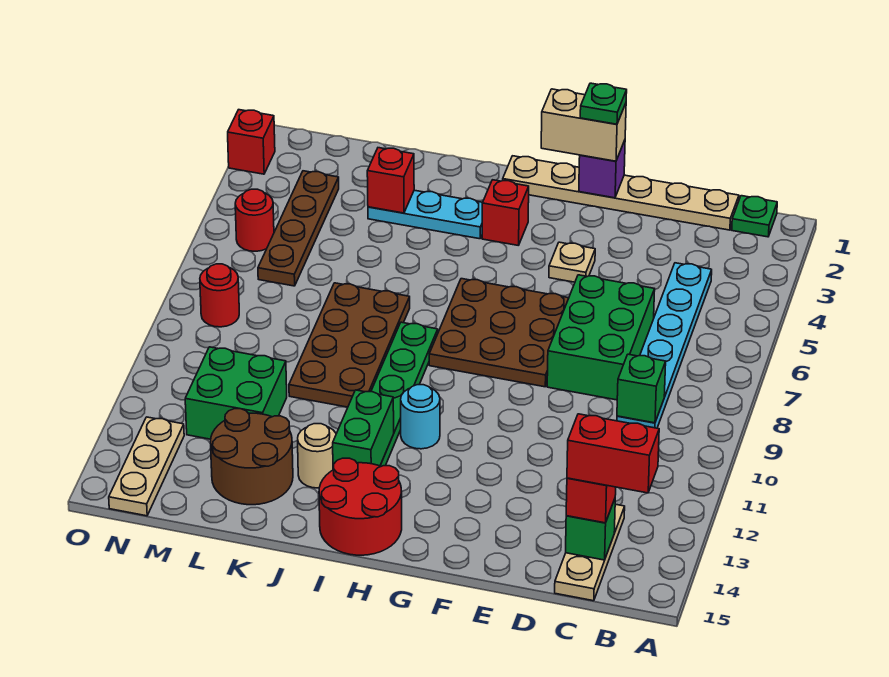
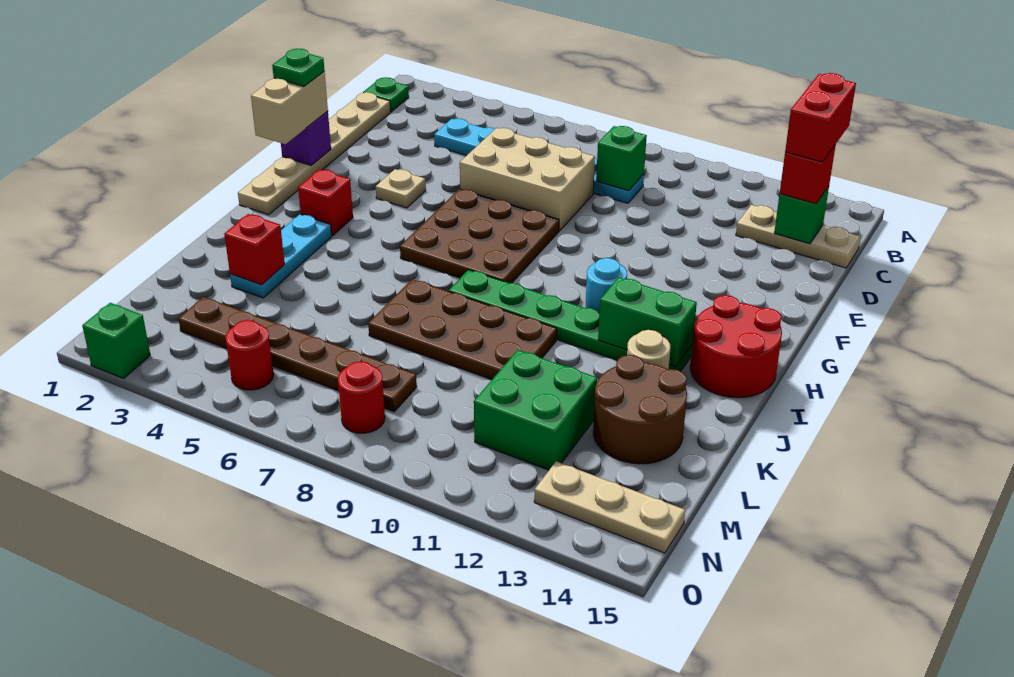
green brick D6:E8 level 1 -> tan brick D6:E8 level 1
brown plate M3:M6 level 1 -> brown plate M3:M8 level 1
red brick O2 level 1 -> green brick O2 level 1

